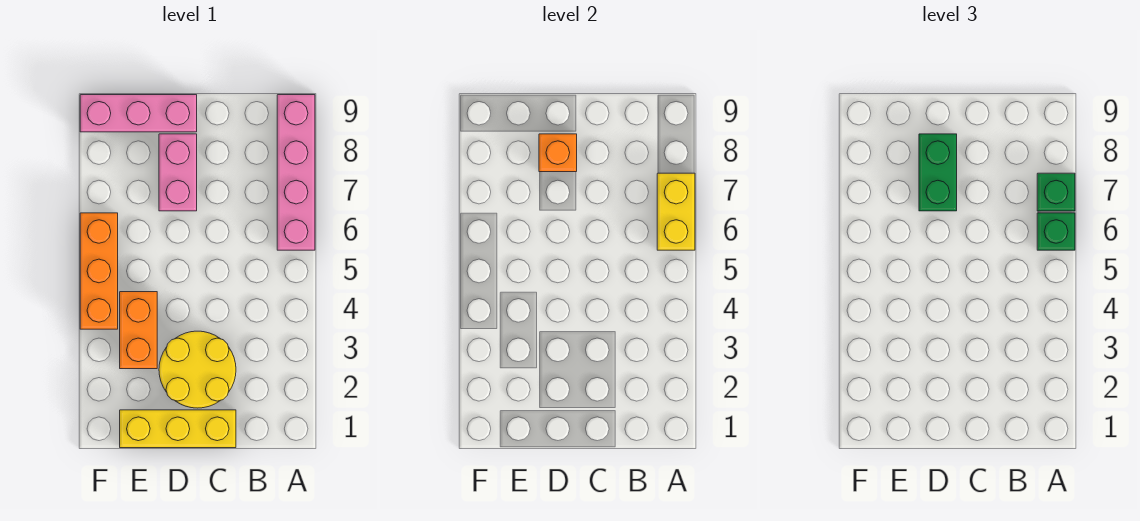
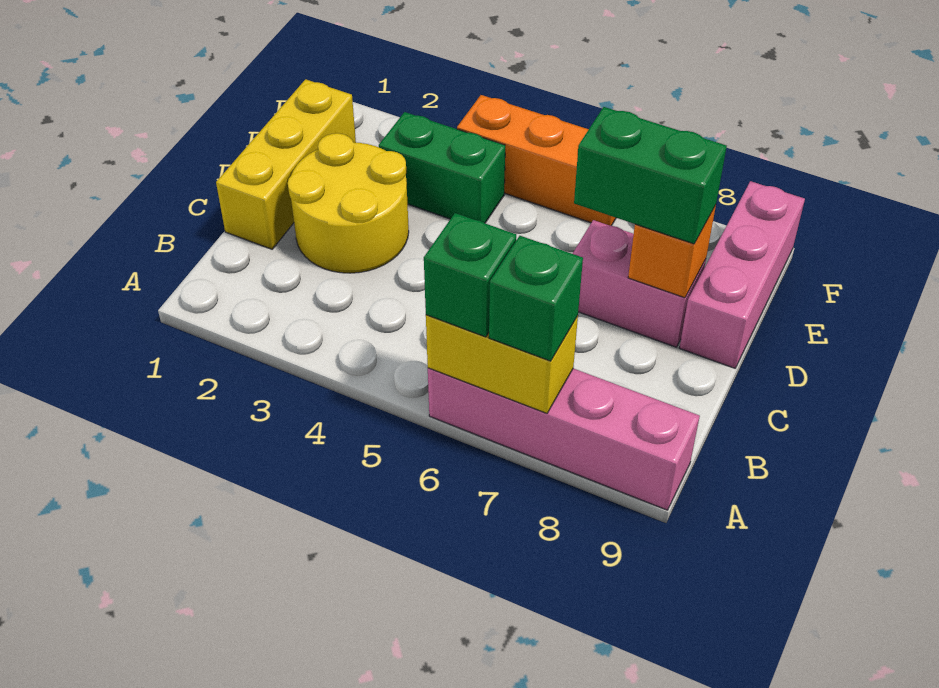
orange brick E3:E4 level 1 -> green brick E3:E4 level 1

